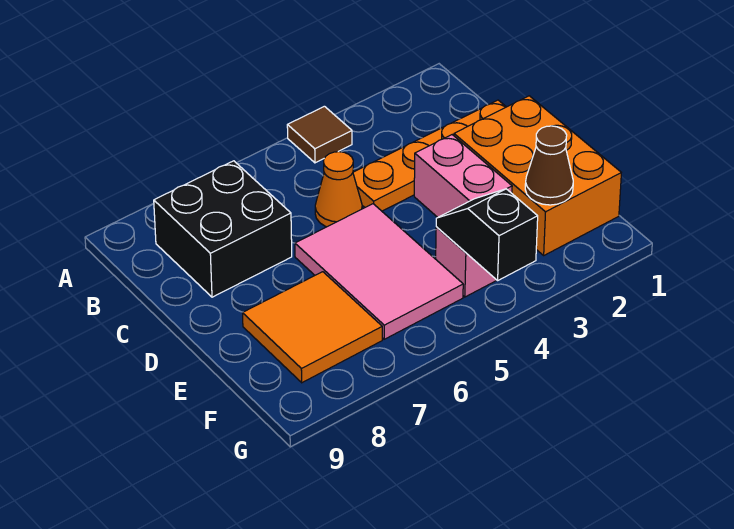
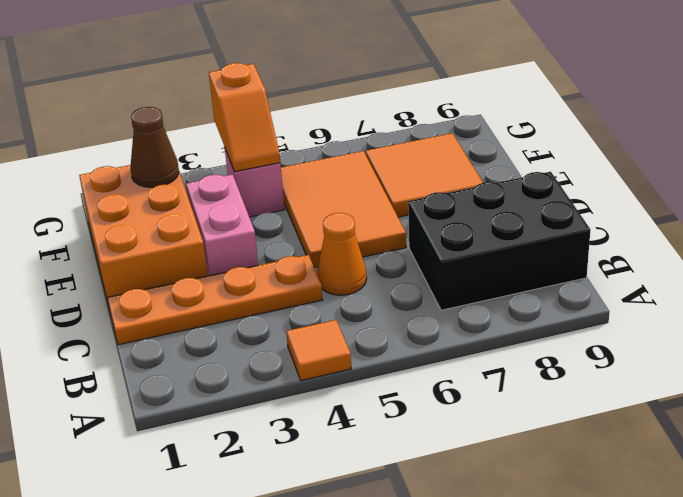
brown tile A4 level 1 -> orange tile A4 level 1
black brick B7:C8 level 1 -> black brick B7:C9 level 1
pink tile D5:F6 level 1 -> orange tile D5:F6 level 1
black slope F4:G4 level 2 top G -> orange slope F4:G4 level 2 top G

